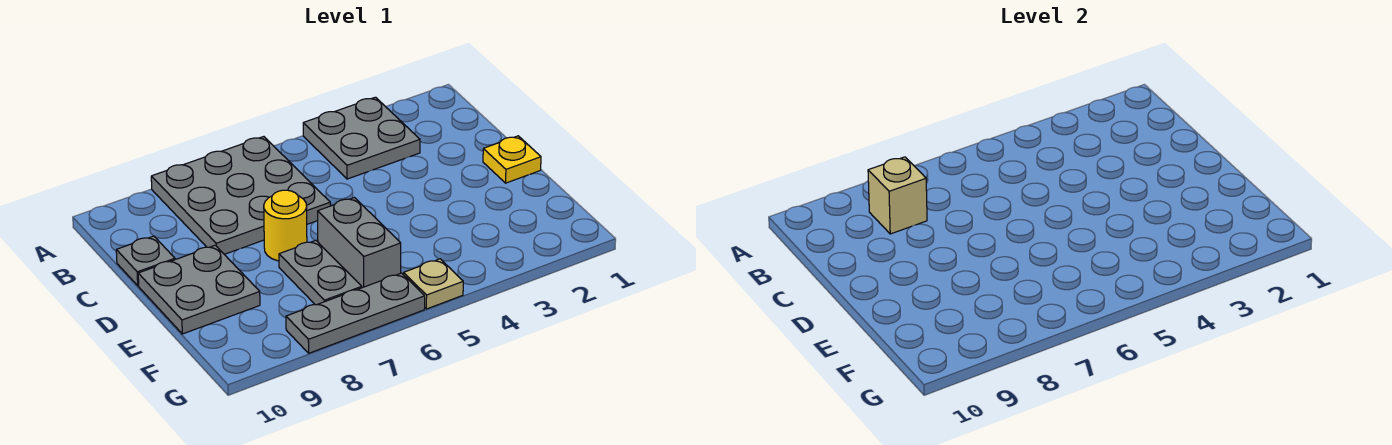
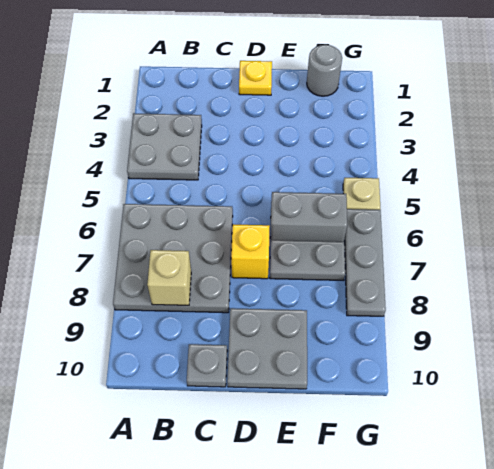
yellow round brick D7 level 1 -> yellow brick D7 level 1
none -> grey round brick F1 level 1

